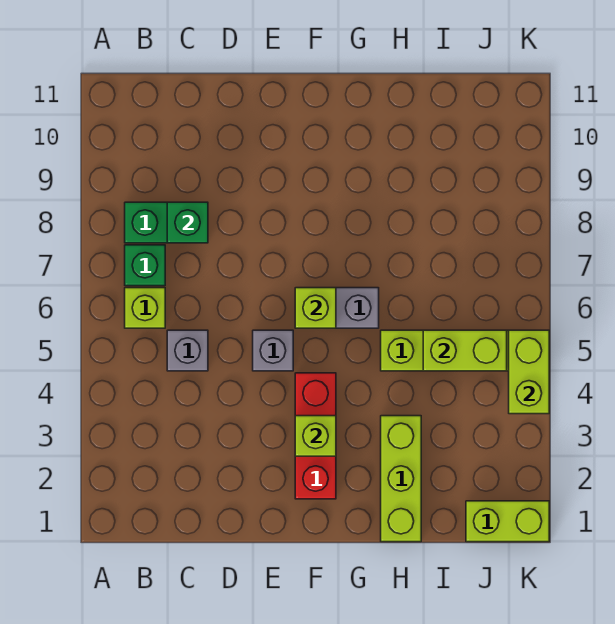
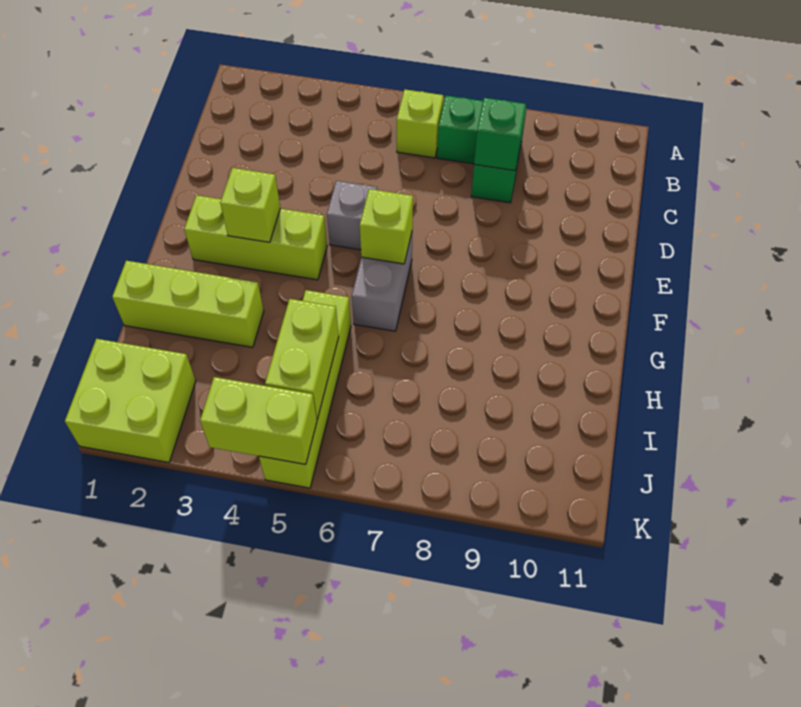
grey brick C5 level 1 -> none
red brick F2:F4 level 1 -> lime brick F2:F4 level 1
lime brick J1:K1 level 1 -> lime brick J1:K2 level 1

